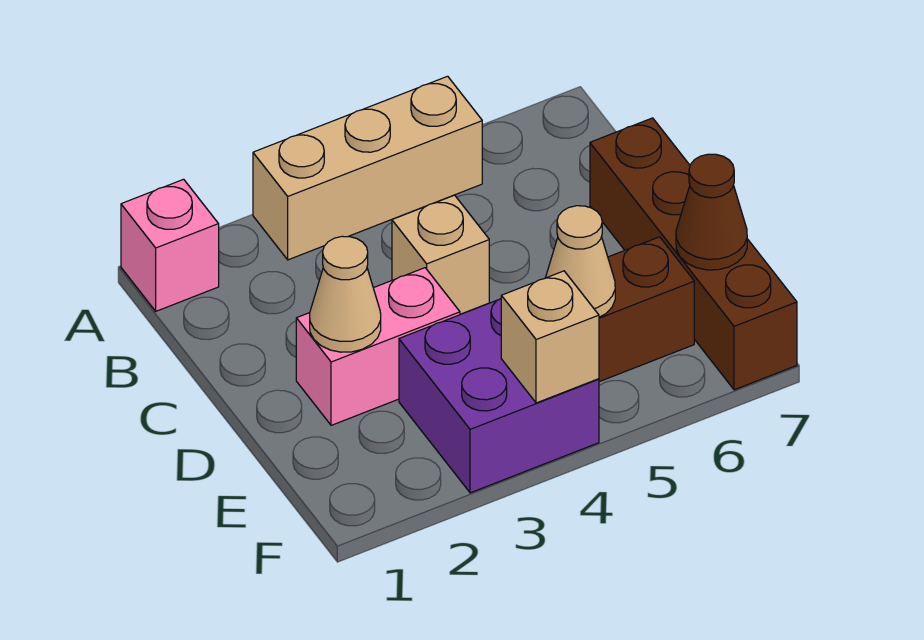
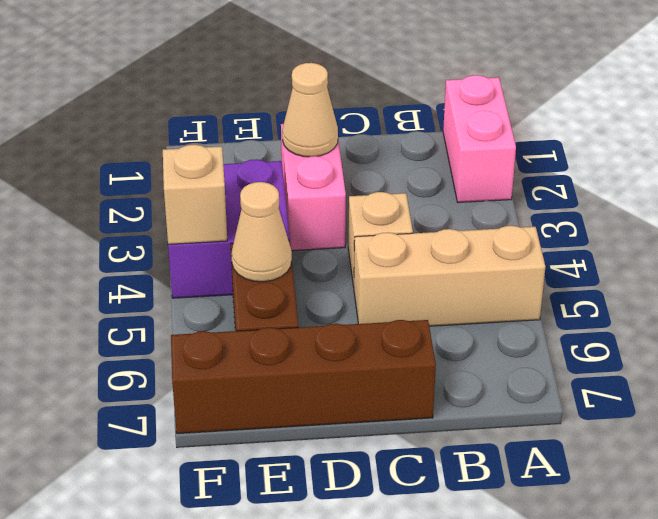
pink brick A1 level 1 -> pink brick A1:A2 level 1
tan brick A3:A5 level 1 -> tan brick A5:C5 level 1
brown cone E7 level 2 -> none

